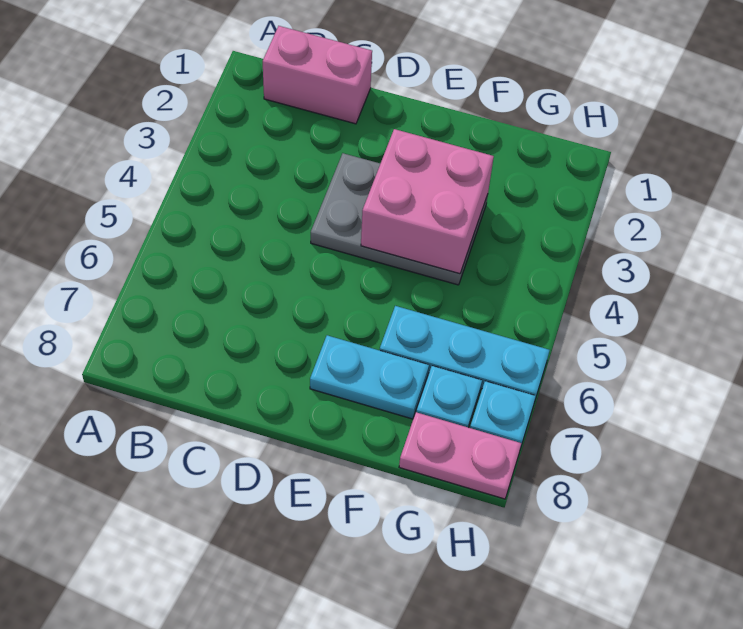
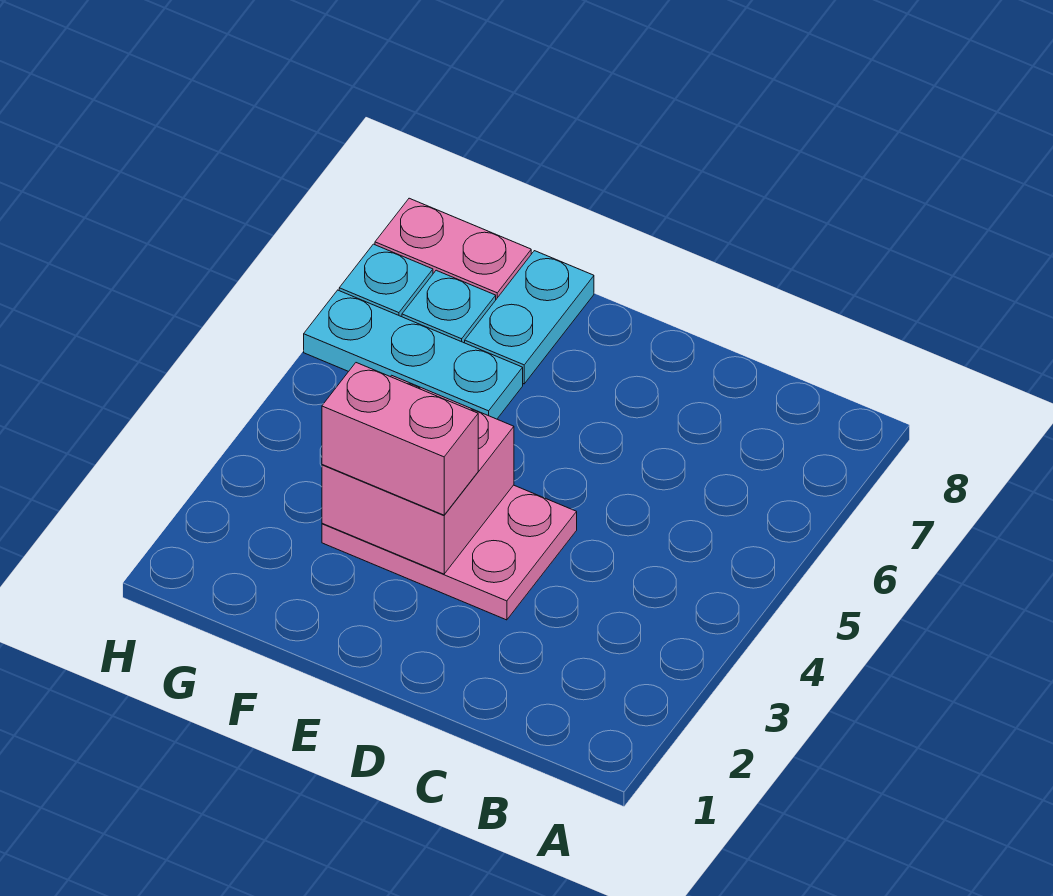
pink brick B1:C1 level 1 -> pink brick E3:F3 level 3
grey plate D3:F4 level 1 -> pink plate D3:F4 level 1
cyan plate E7:F7 level 1 -> cyan plate F7:F8 level 1

